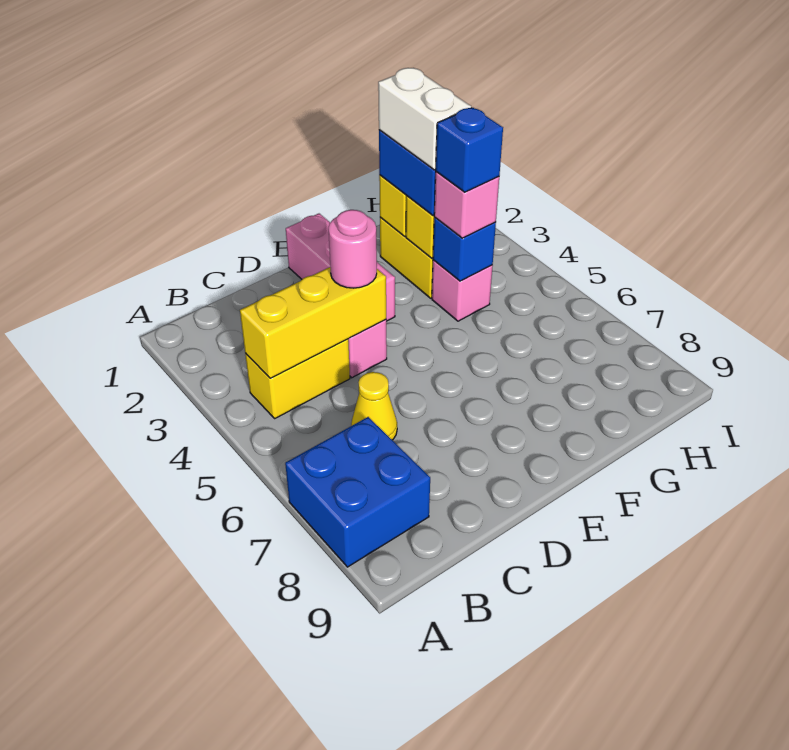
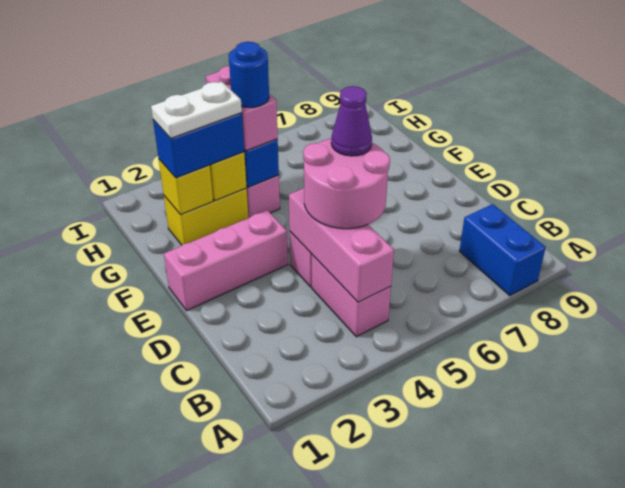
blue brick A7:B8 level 1 -> blue brick A8:B8 level 1
yellow brick B4:C4 level 1 -> pink brick B4:C4 level 1
yellow brick B4:D4 level 2 -> pink brick B4:D4 level 2
yellow cone C6 level 1 -> none
pink round brick D4 level 3 -> pink round brick C4:D5 level 3
none -> purple cone D5 level 4
white brick G2:G3 level 4 -> white plate G2:G3 level 4
pink brick G4 level 3 -> pink brick G4:H4 level 3
blue brick G4 level 4 -> blue round brick G4 level 4

